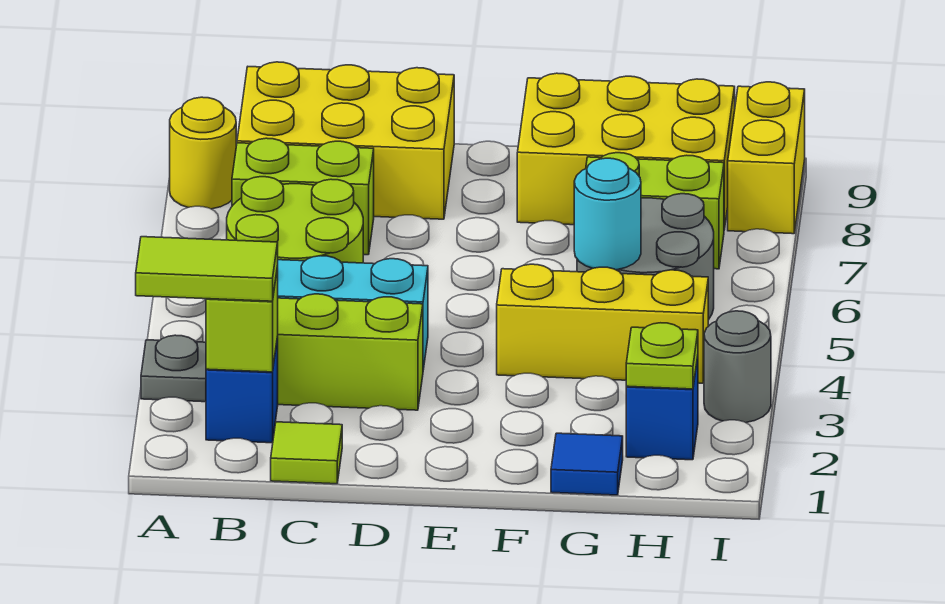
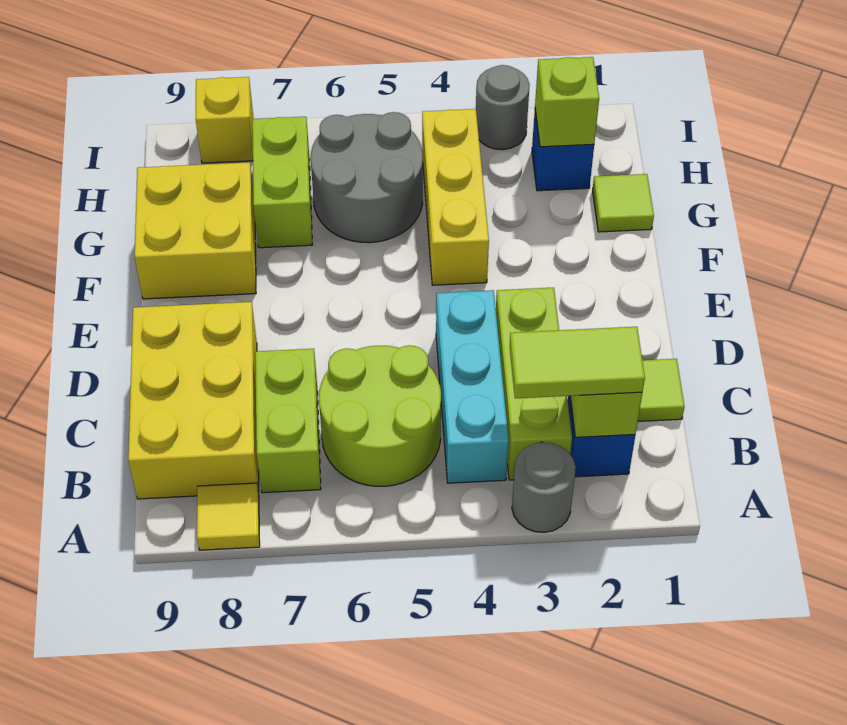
lime tile A2:B2 level 3 -> lime tile B2:B3 level 3
grey plate A3 level 1 -> grey round brick A3 level 1
yellow round brick A8 level 1 -> yellow tile A8 level 1
yellow brick F8:H9 level 1 -> yellow brick F8:G9 level 1
blue tile G1 level 1 -> lime tile G1 level 1
cyan round brick G5 level 2 -> none
lime plate H2 level 2 -> lime brick H2 level 2
yellow brick I8:I9 level 1 -> yellow brick I8 level 1

